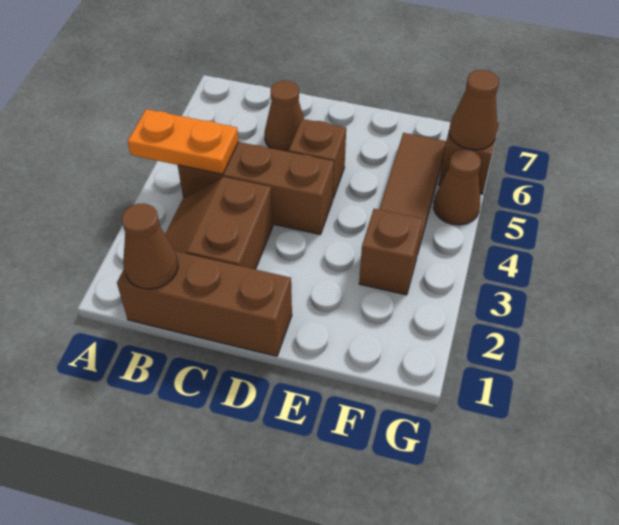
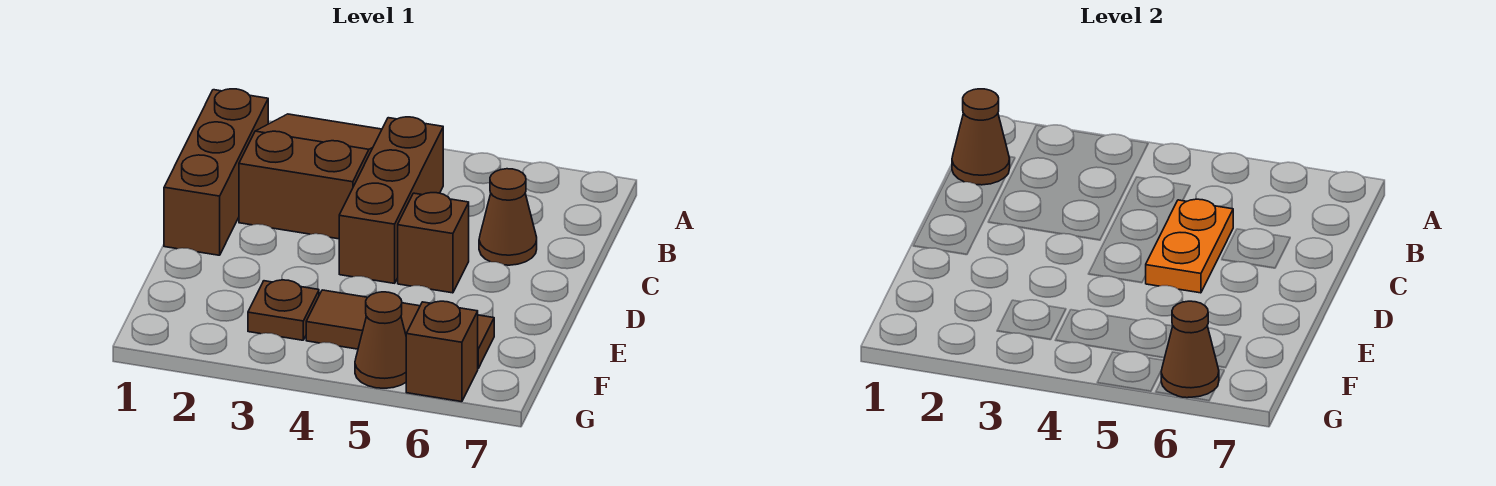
orange plate A4:B4 level 2 -> orange plate C5:D5 level 2
brown slope B2:C3 level 1 top C -> brown slope A2:C3 level 1 top C
brown brick F3 level 1 -> brown plate F3 level 1

